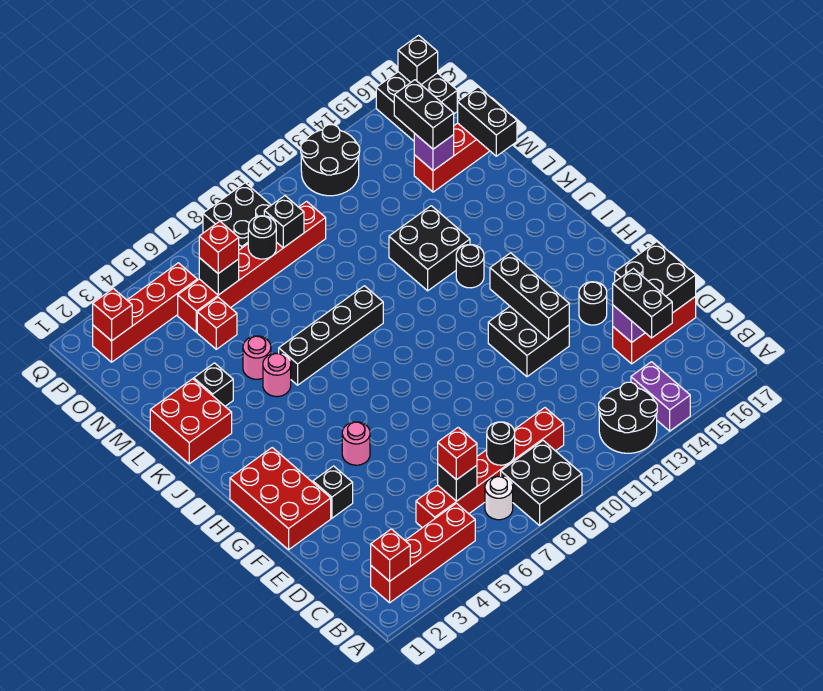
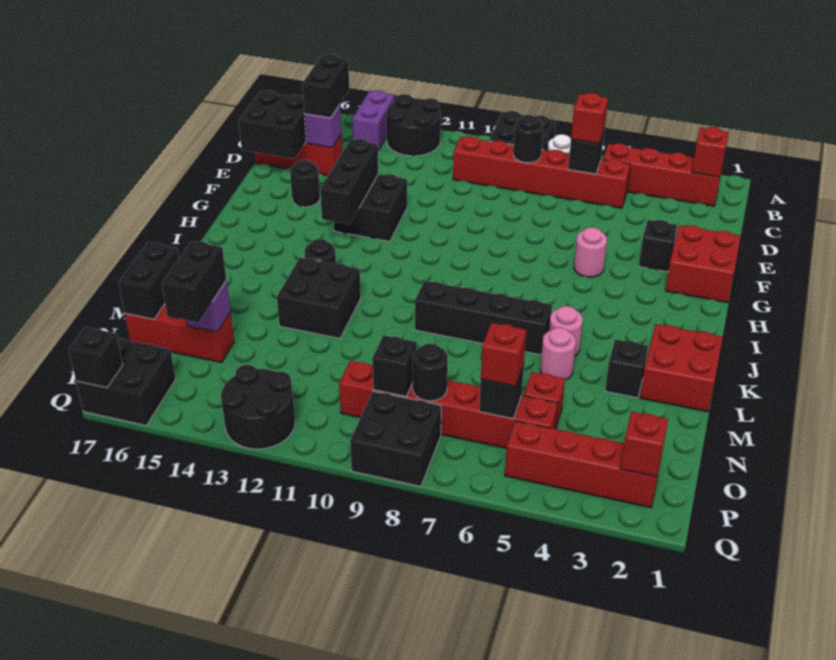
red brick F1:H2 level 1 -> red brick F1:G2 level 1

